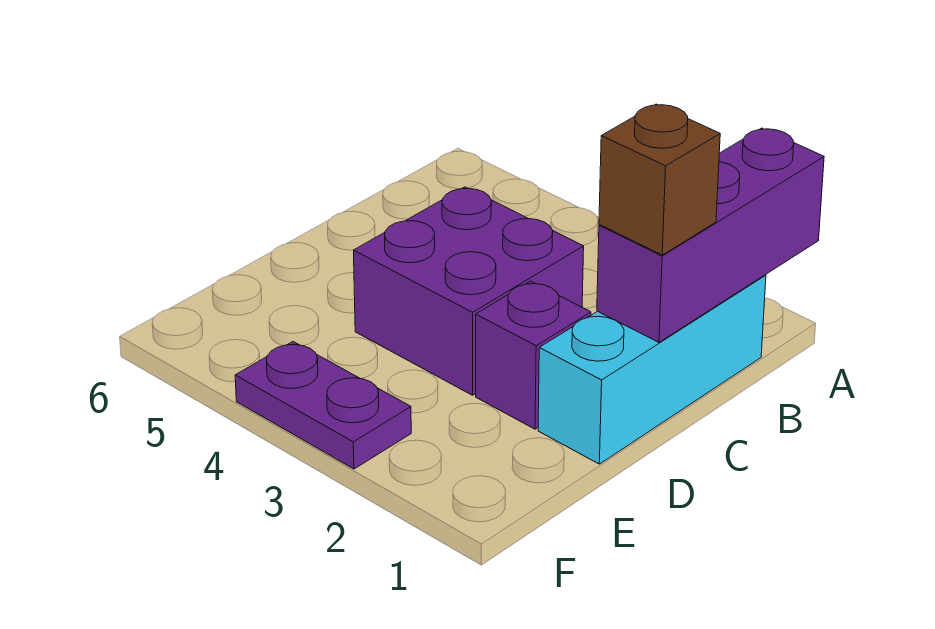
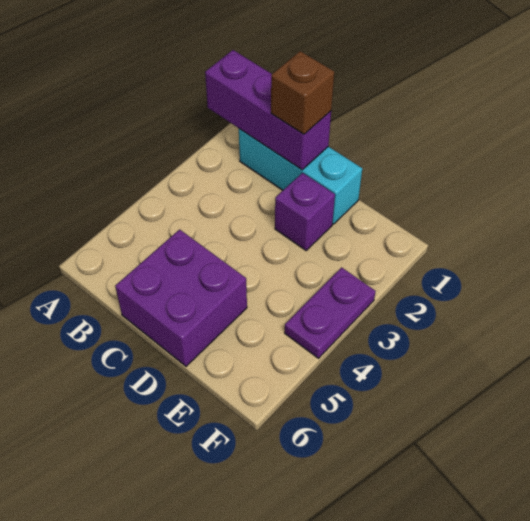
purple brick C3:D4 level 1 -> purple brick C5:D6 level 1

